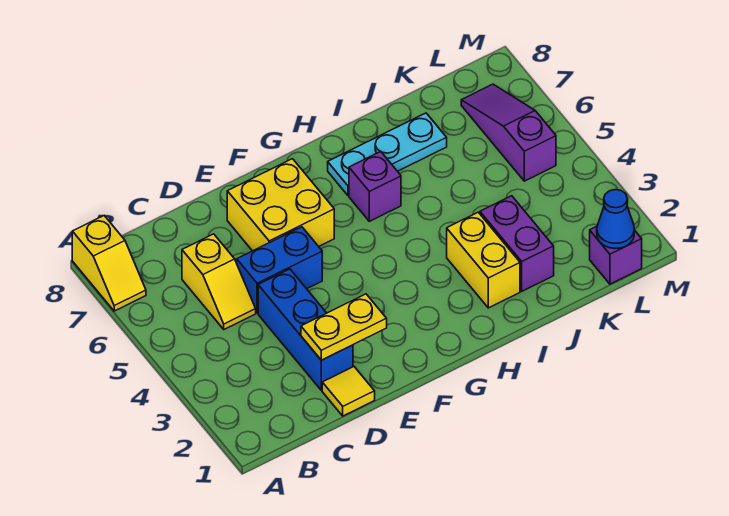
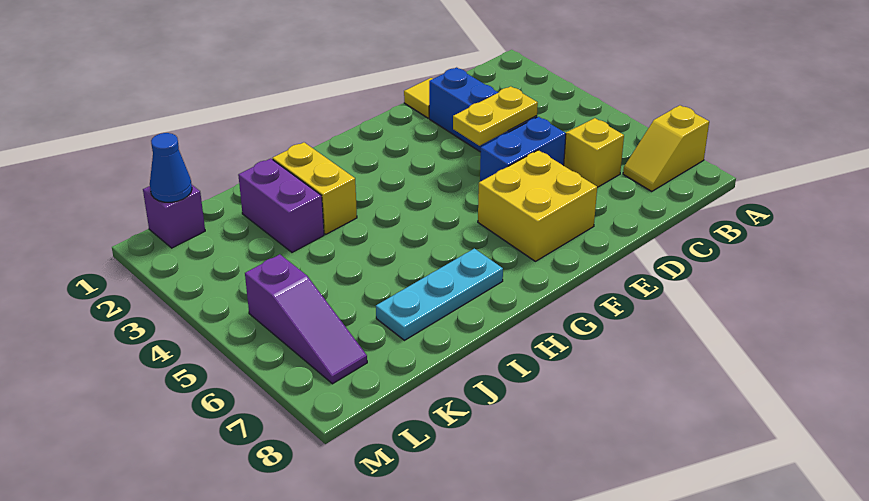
yellow slope A7:A8 level 1 top 8 -> yellow slope A7:B7 level 1 top A
yellow plate D2:E2 level 2 -> yellow plate D4:E4 level 2
purple brick H6 level 1 -> none

